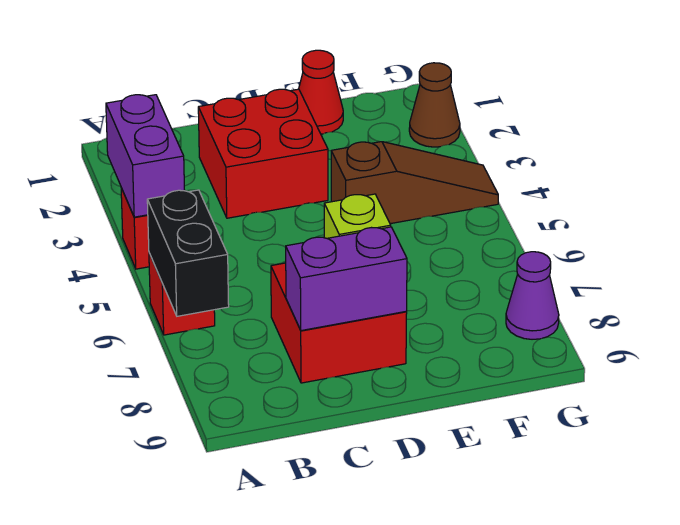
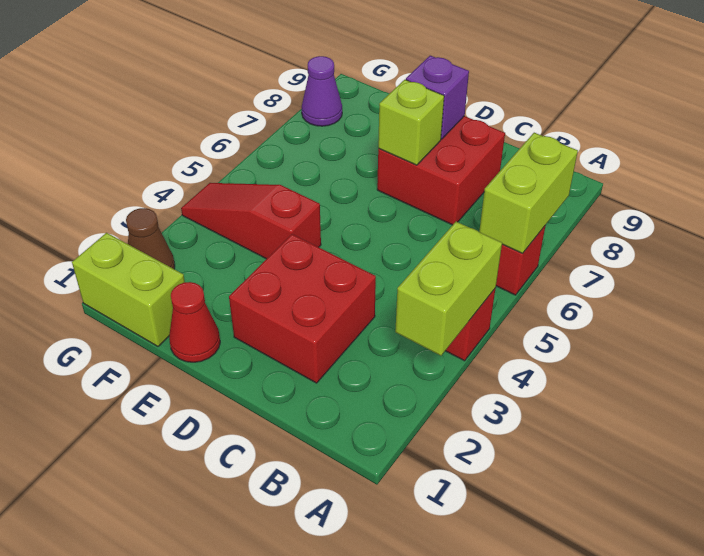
purple brick A3:A4 level 2 -> lime brick A3:A4 level 2
black brick A6:A7 level 2 -> lime brick A6:A7 level 2
purple brick C8:D8 level 2 -> purple brick D8 level 2
brown slope E4:G4 level 1 top E -> red slope E4:G4 level 1 top E
none -> lime brick F1:G1 level 1

